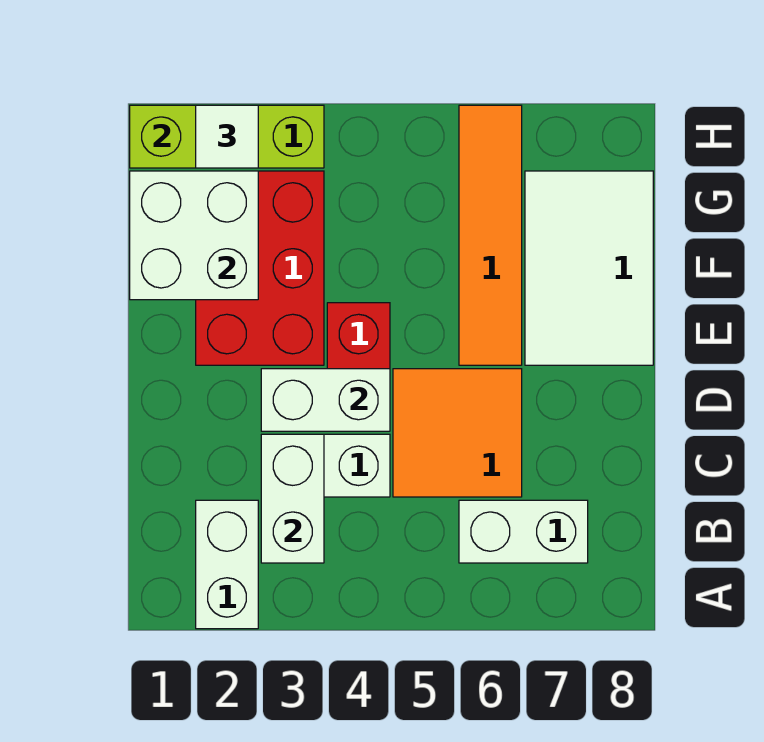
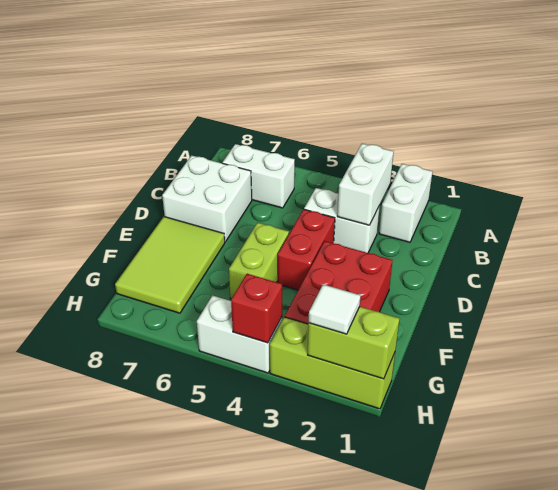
orange tile C5:D6 level 1 -> none
white brick D3:D4 level 2 -> white brick H4:H5 level 1
none -> lime brick E5:F5 level 1
orange tile E6:H6 level 1 -> none
white tile E7:G8 level 1 -> lime tile E7:G8 level 1
white brick F1:G2 level 2 -> white brick C7:D8 level 1
none -> red brick H4 level 2

